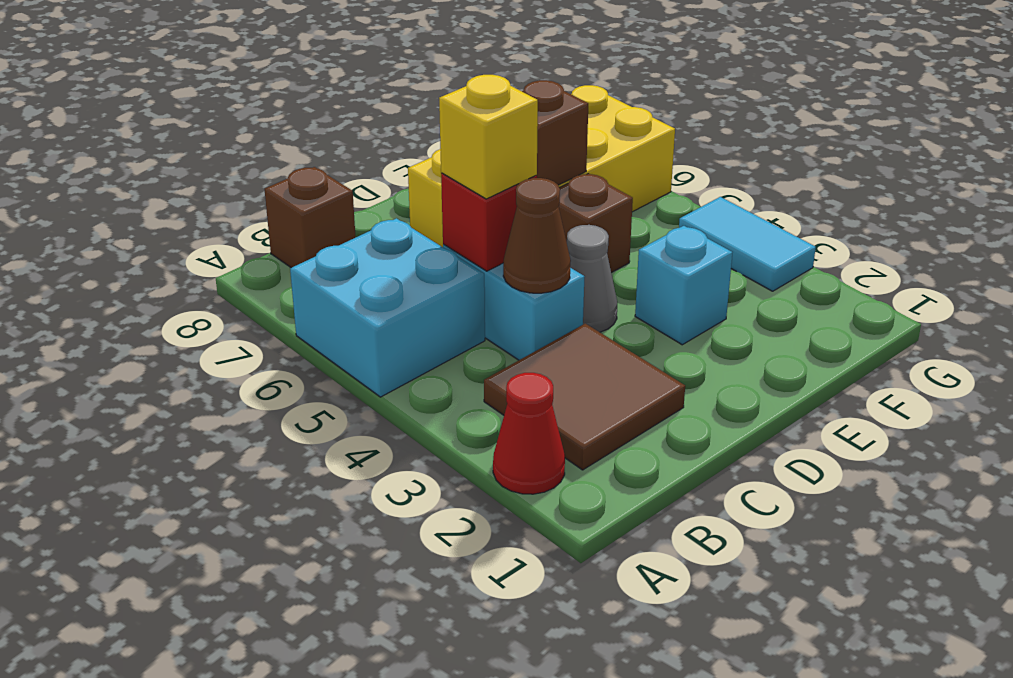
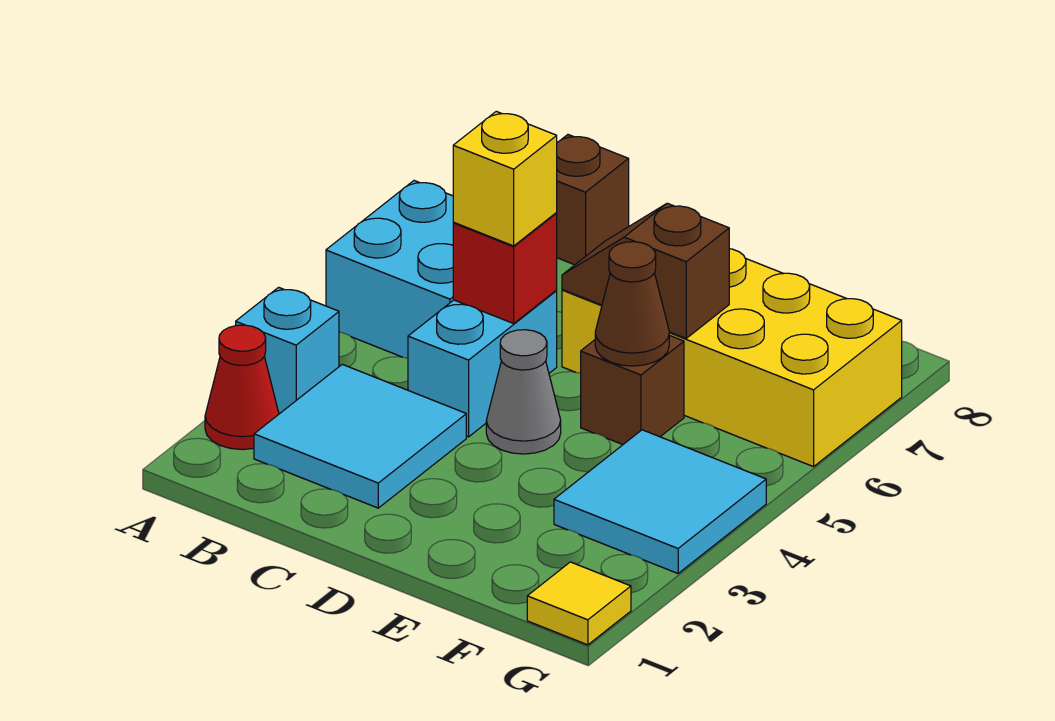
brown tile B2:C3 level 1 -> cyan tile B2:C3 level 1
brown cone C4 level 2 -> brown cone E5 level 2
cyan brick E3 level 1 -> cyan brick A3 level 1
none -> yellow tile G1 level 1
cyan tile G3:G4 level 1 -> cyan tile F3:G4 level 1

